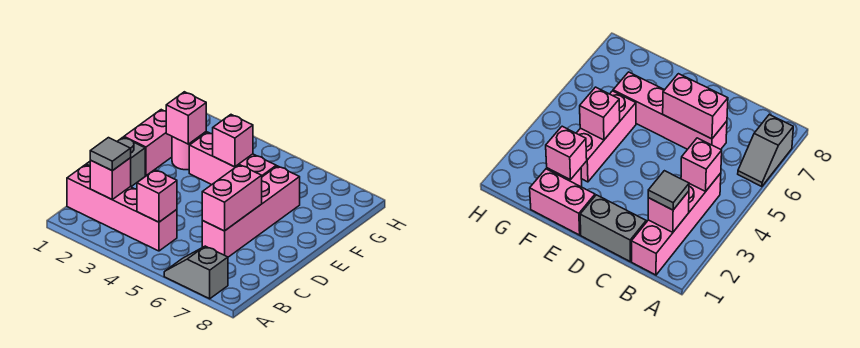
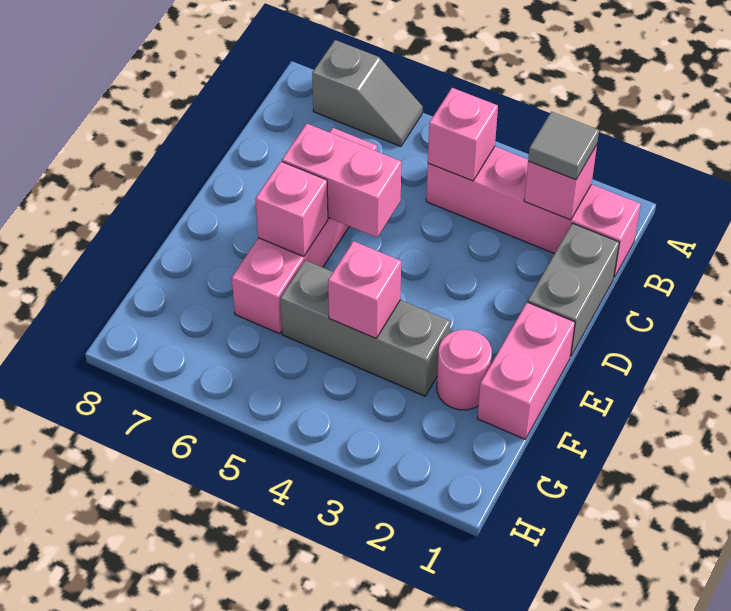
pink brick C6:D6 level 2 -> pink brick D5:D6 level 2
pink brick F2 level 2 -> pink brick E6 level 2
pink brick F3:F5 level 1 -> grey brick F3:F5 level 1

